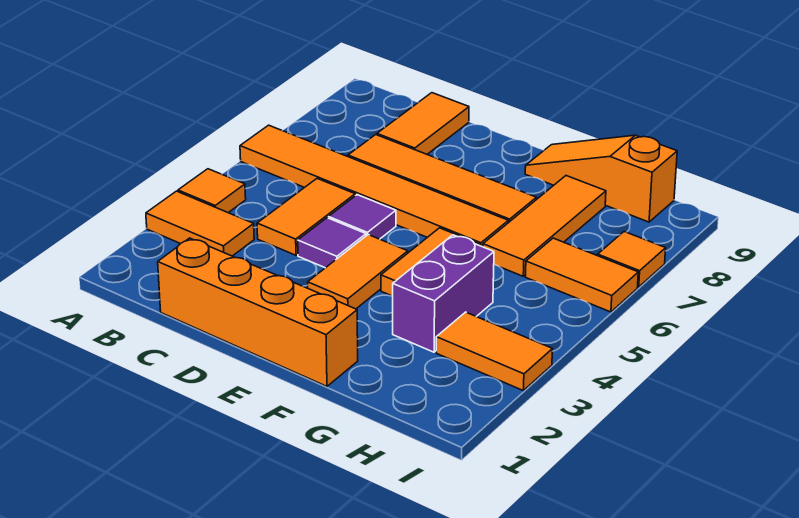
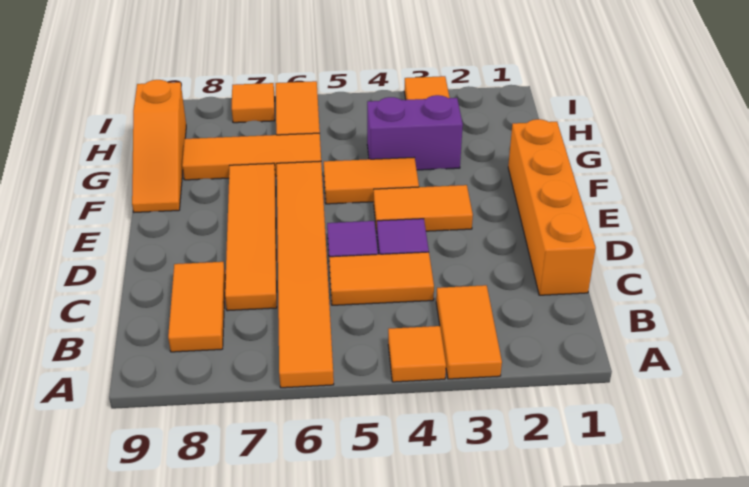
orange tile C8:C9 level 1 -> orange tile B8:C8 level 1

